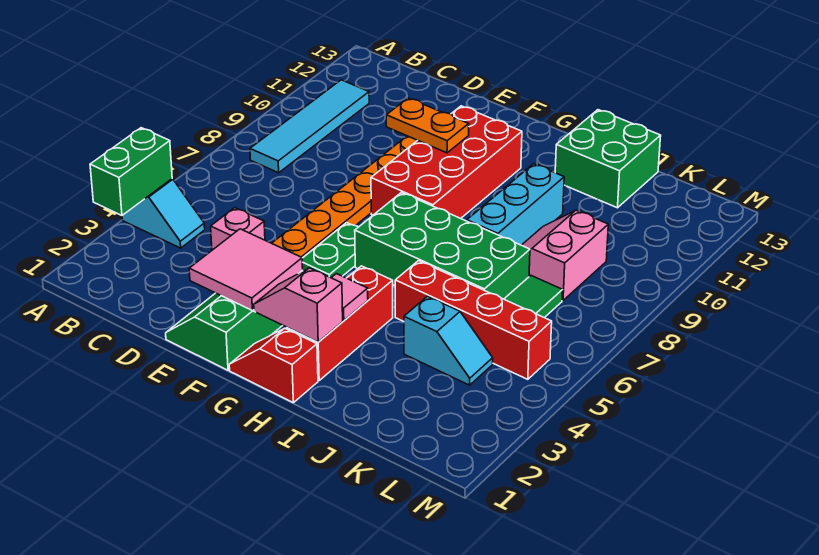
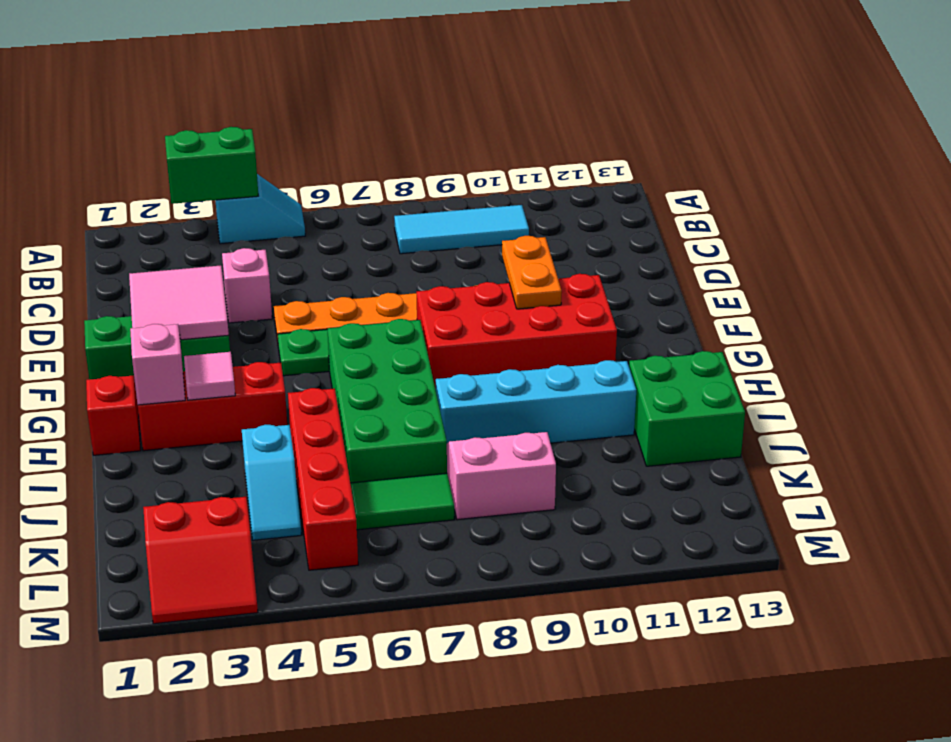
cyan slope A4:B4 level 1 top A -> cyan slope A4:A5 level 1 top 4
cyan tile B8:B11 level 1 -> cyan tile B8:B10 level 1
cyan brick I8:I10 level 1 -> cyan brick I8:I11 level 1
none -> red slope L2:M3 level 1 top L

